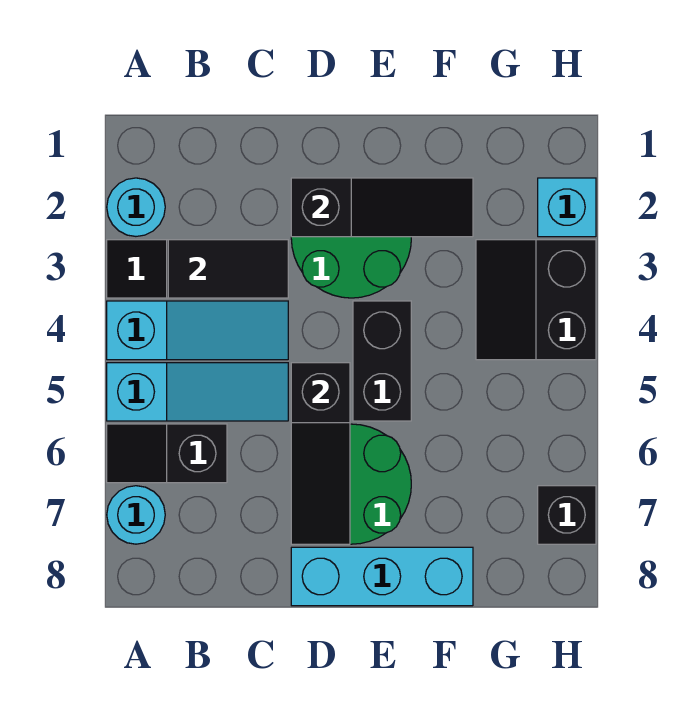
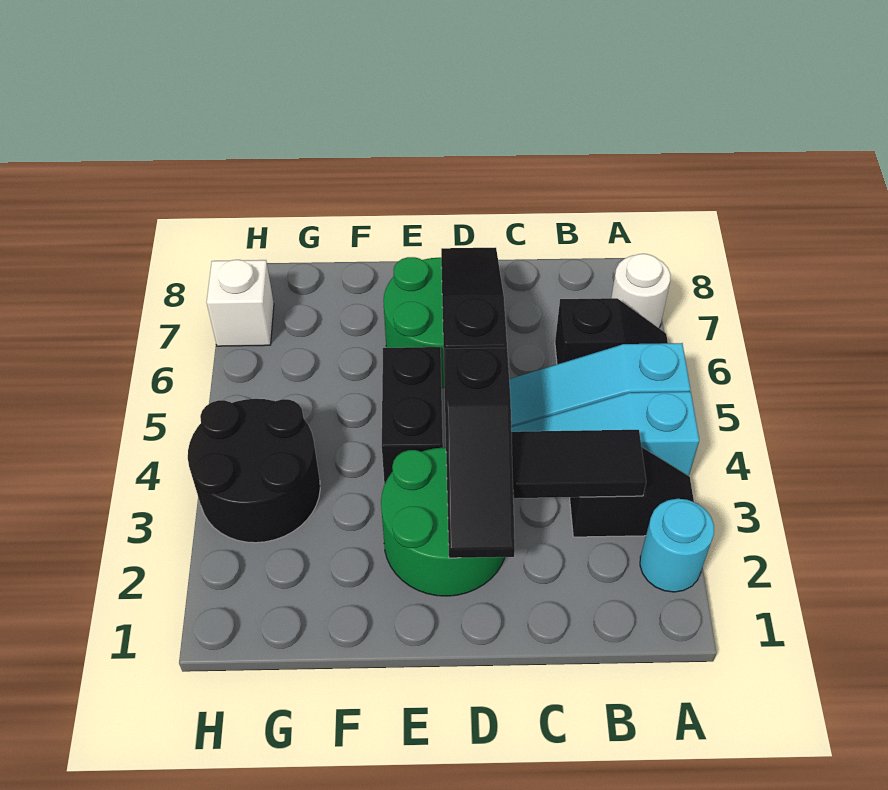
cyan round brick A7 level 1 -> white round brick A7 level 1
black slope D2:F2 level 2 top D -> black slope D2:D4 level 2 top 4
cyan brick D8:F8 level 1 -> none
black slope G3:H4 level 1 top H -> black round brick G3:H4 level 1
cyan brick H2 level 1 -> none
black brick H7 level 1 -> white brick H7 level 1

